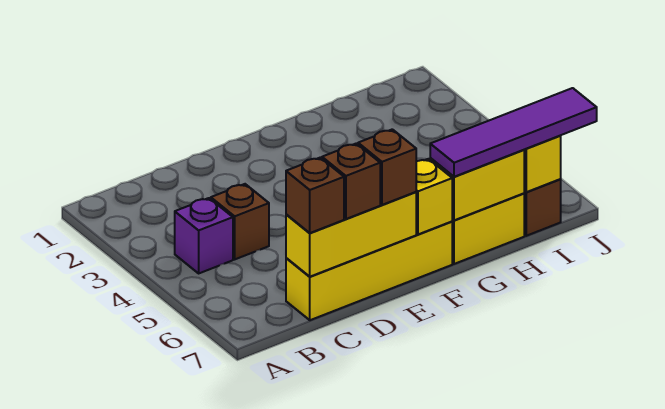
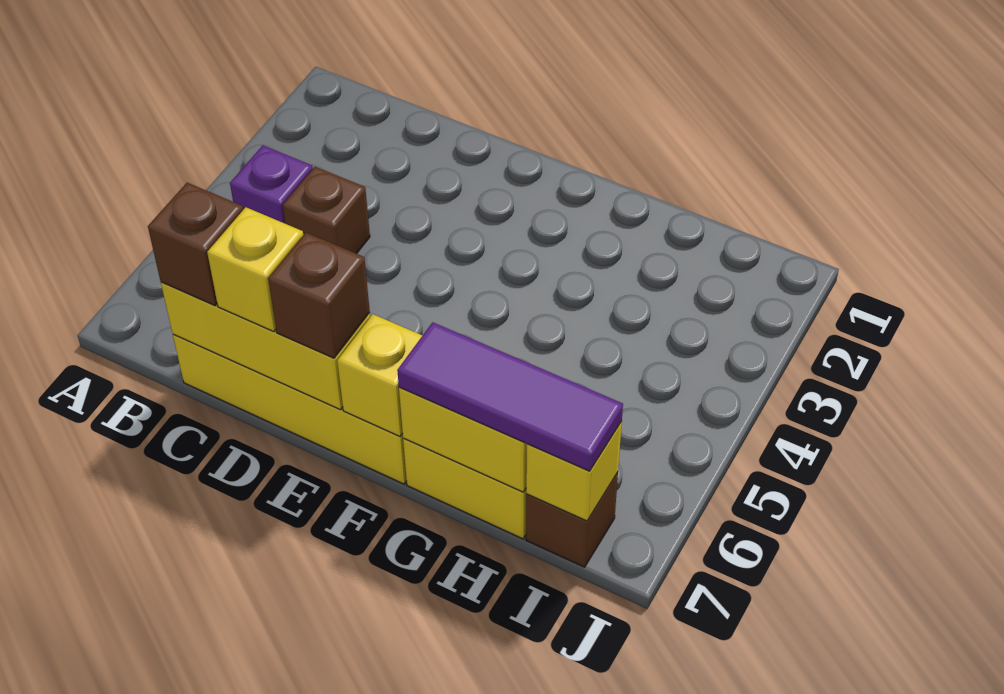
brown brick D7 level 3 -> yellow brick D7 level 3
purple tile G7:J7 level 3 -> purple tile G7:I7 level 3

